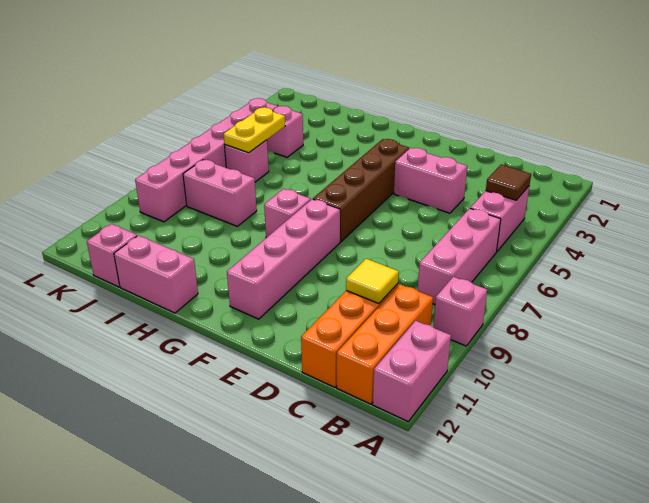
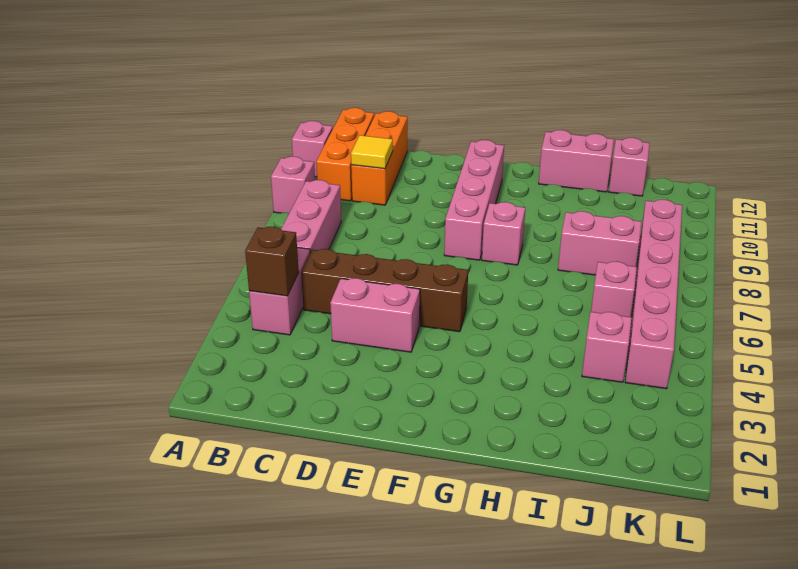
pink brick A11:A12 level 1 -> pink brick A11 level 1
brown tile B4 level 2 -> brown brick B4 level 2
brown brick F4:F7 level 1 -> brown brick C5:F5 level 1
yellow plate J5:J6 level 2 -> none

